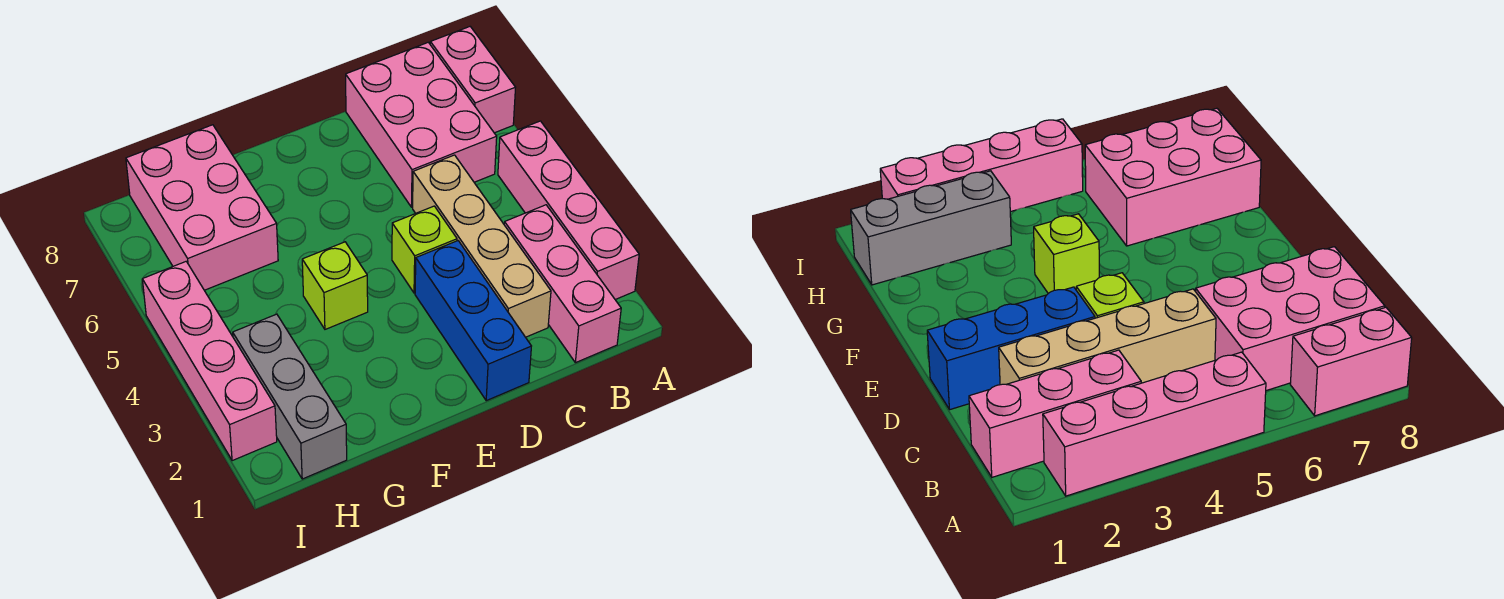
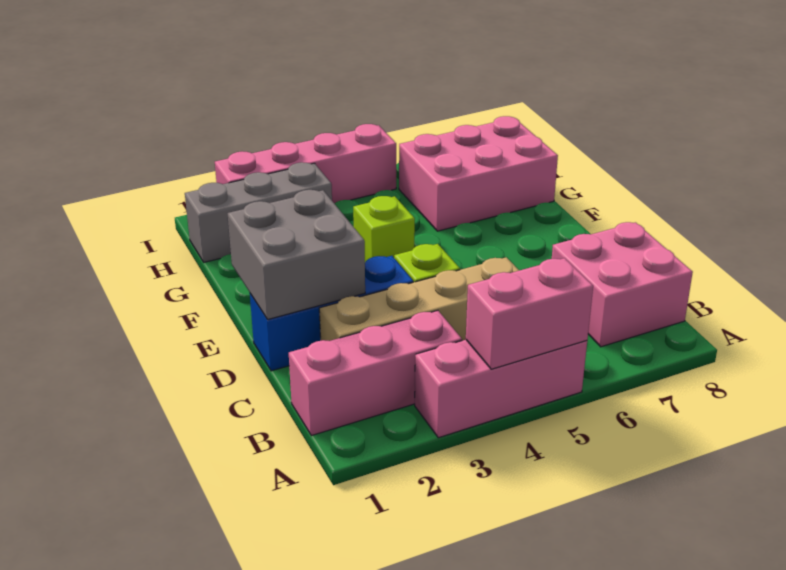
pink brick A2:A5 level 1 -> pink brick A3:A5 level 1
pink brick A7:A8 level 1 -> pink brick A4:A5 level 2
pink brick B6:C8 level 1 -> pink brick B7:C8 level 1
none -> grey brick D1:E2 level 2

